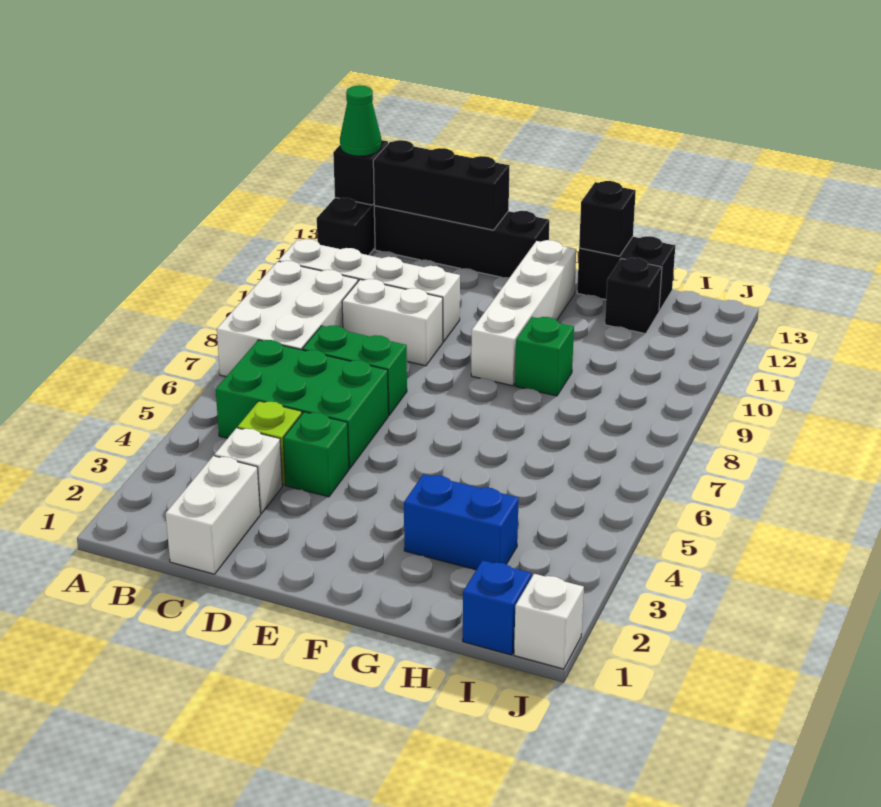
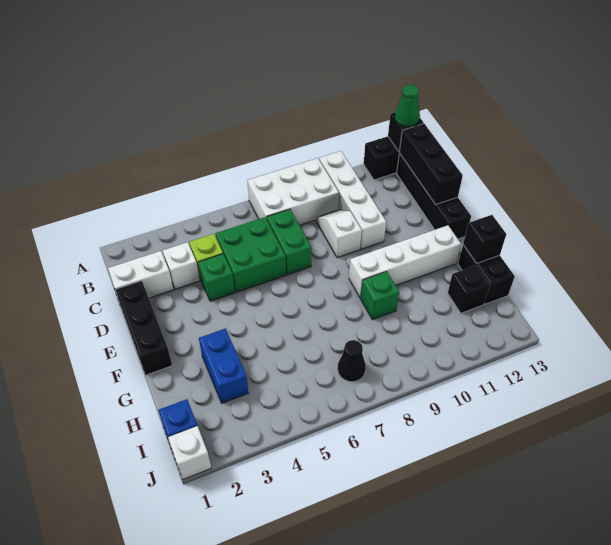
green brick B5:D6 level 1 -> green brick C5:D6 level 1
white brick C9:D9 level 1 -> white slope C9:D9 level 1 top D
none -> black brick D1:F1 level 1
none -> black cone I7 level 1

